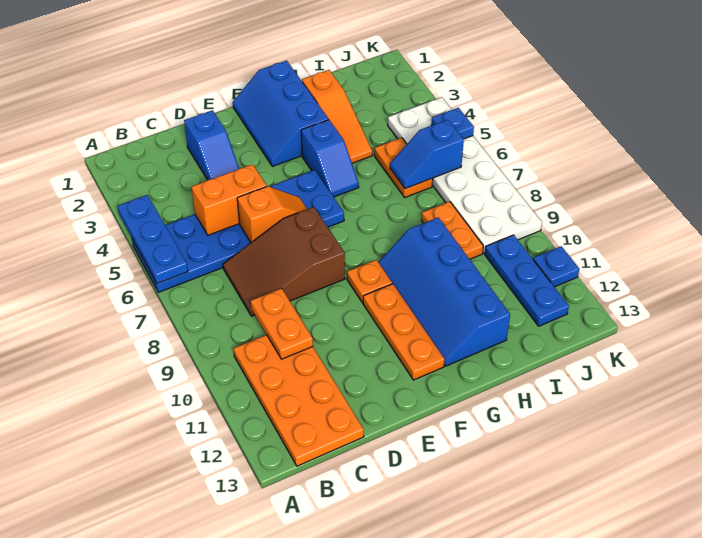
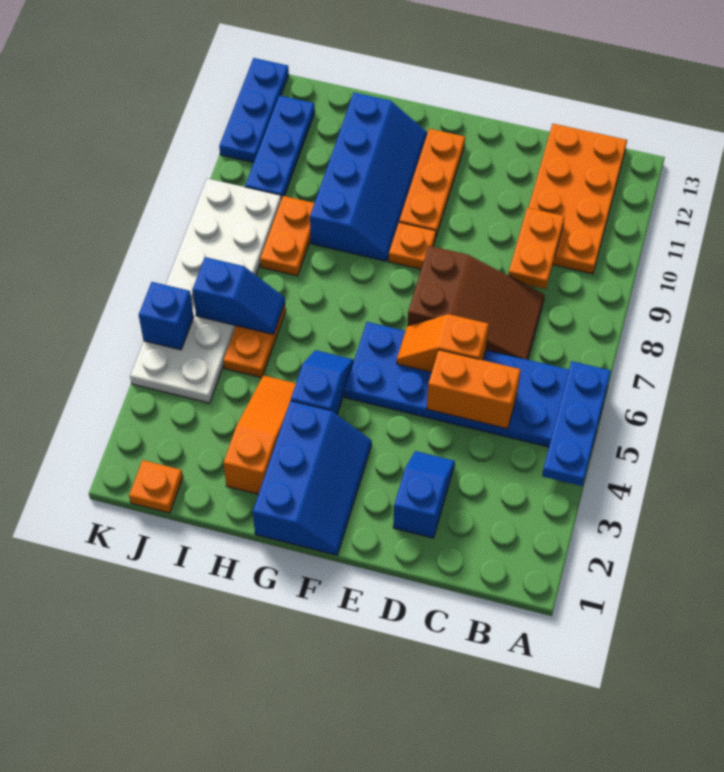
none -> orange plate J1 level 1
blue plate K5 level 2 -> blue brick K5 level 2
blue plate K11 level 1 -> blue plate K11:K13 level 1

